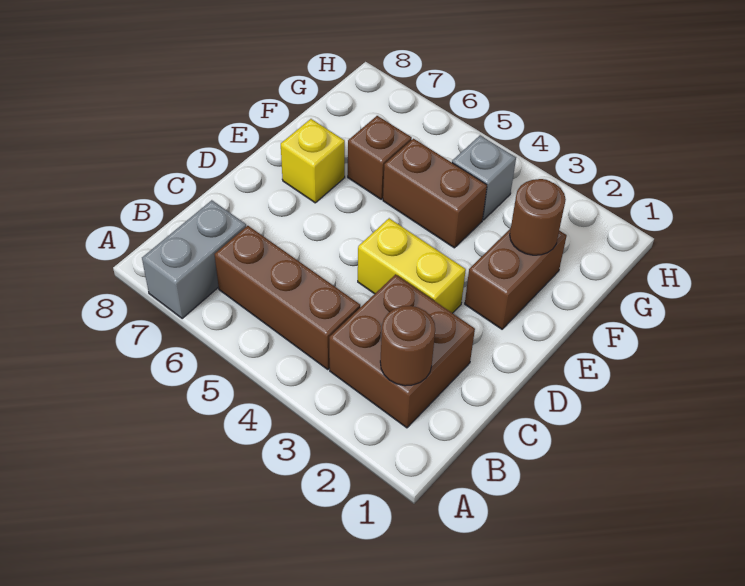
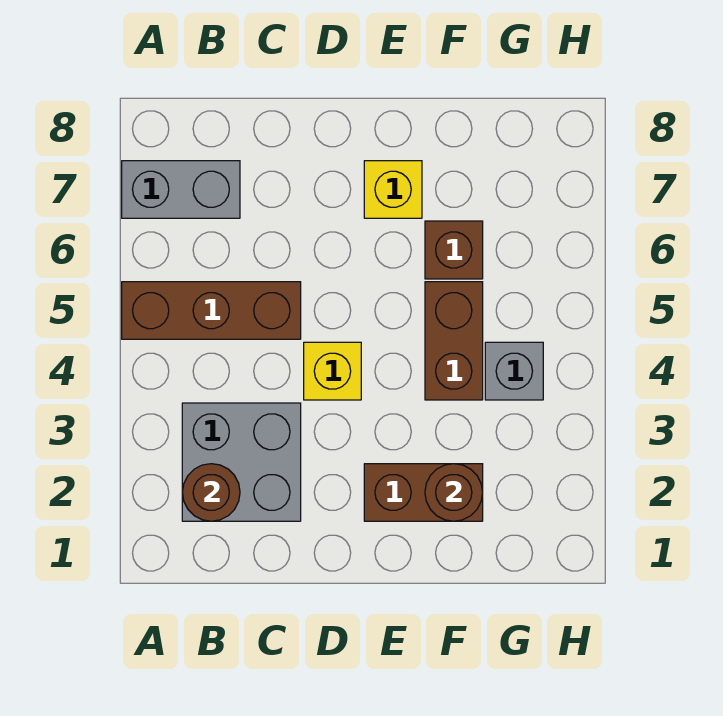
brown brick B2:C3 level 1 -> grey brick B2:C3 level 1
brown brick B4:B6 level 1 -> brown brick A5:C5 level 1
yellow brick D3:D4 level 1 -> yellow brick D4 level 1

